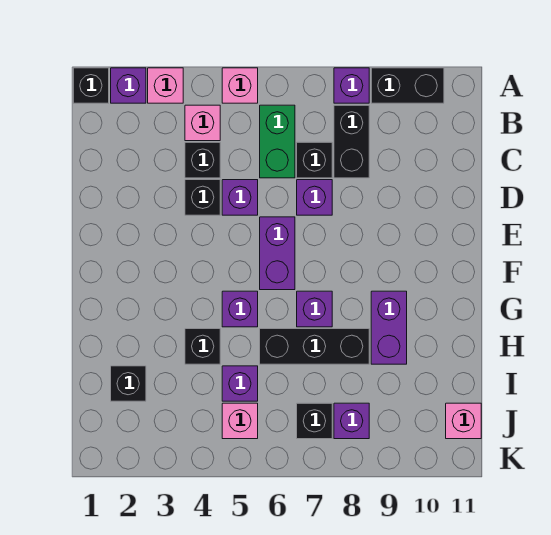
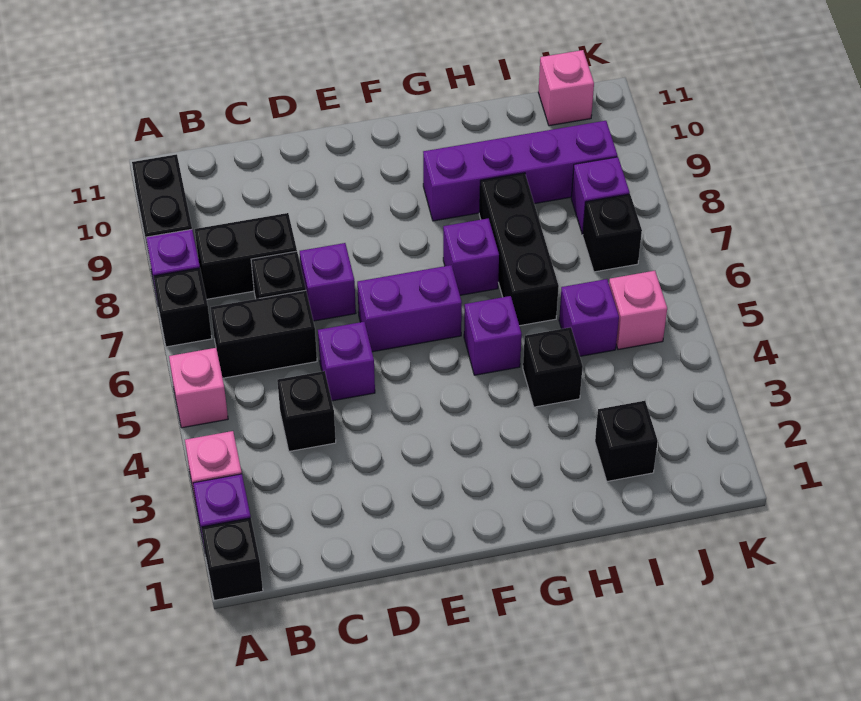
pink brick B4 level 1 -> none
green brick B6:C6 level 1 -> black brick B6:C6 level 1
black brick D4 level 1 -> black brick A7 level 1
purple brick G9:H9 level 1 -> purple brick G9:J9 level 1

